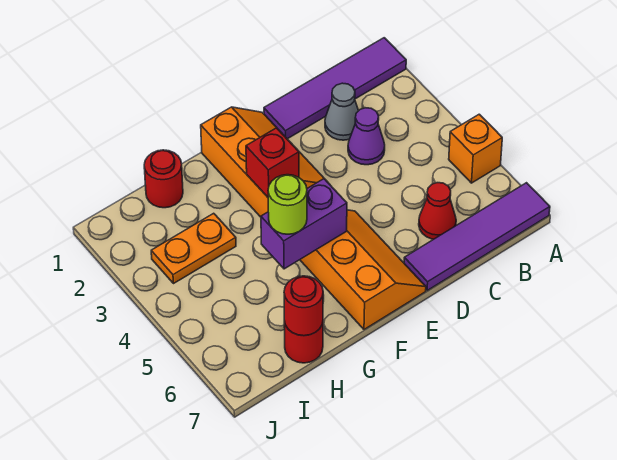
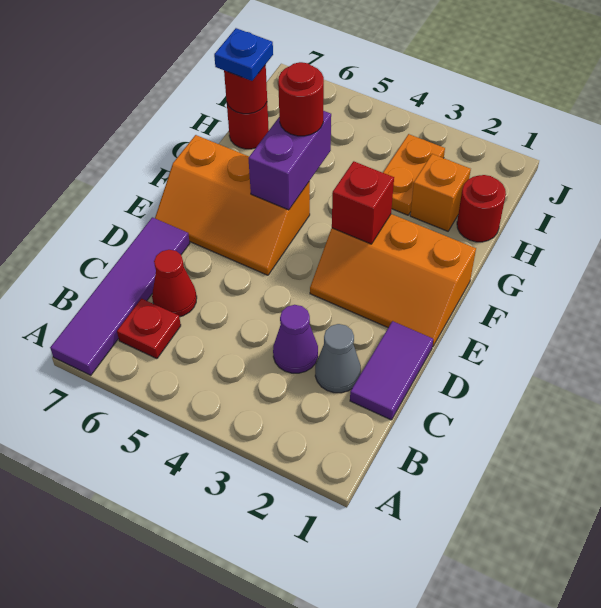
purple tile A1:D1 level 1 -> purple tile C1:D1 level 1
orange brick A5 level 1 -> orange brick H2 level 1
none -> red plate B6 level 1
lime round brick G5 level 3 -> red round brick G5 level 3
none -> blue plate H7 level 3

